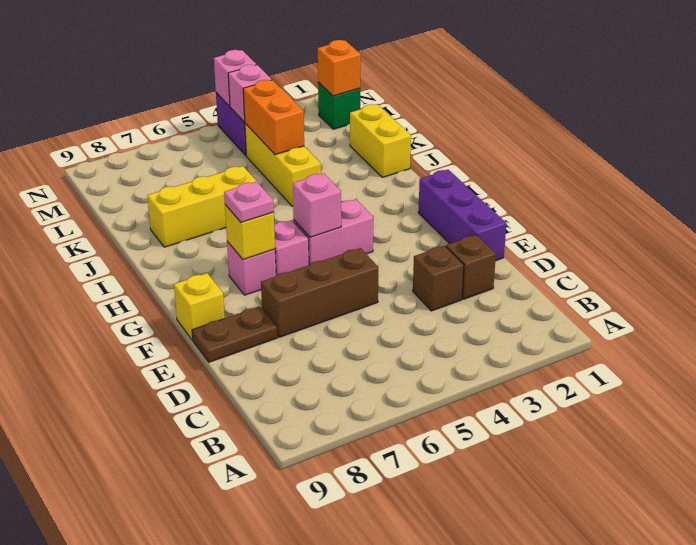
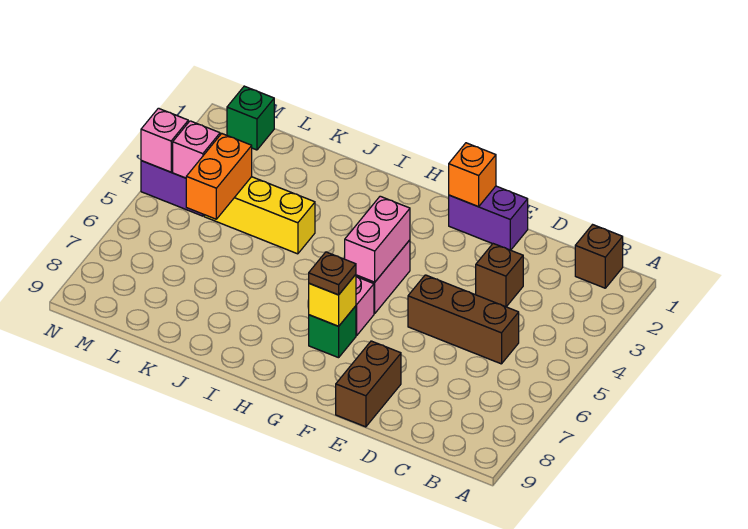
brown brick D2 level 1 -> brown brick B1 level 1
purple brick E1:G1 level 1 -> purple brick E1:F1 level 1
brown brick E5:E7 level 1 -> brown brick C5:E5 level 1
brown plate E8:E9 level 1 -> brown brick E8:E9 level 1
yellow brick F9 level 1 -> none
pink brick G5 level 2 -> pink brick G4:G5 level 2
pink brick G7 level 1 -> green brick G7 level 1
pink plate G7 level 3 -> brown plate G7 level 3
yellow brick J1:K1 level 1 -> none
yellow brick J6:J8 level 1 -> none
orange brick K4:L4 level 2 -> orange brick L4:L5 level 2
orange brick M1 level 2 -> orange brick F1 level 2

